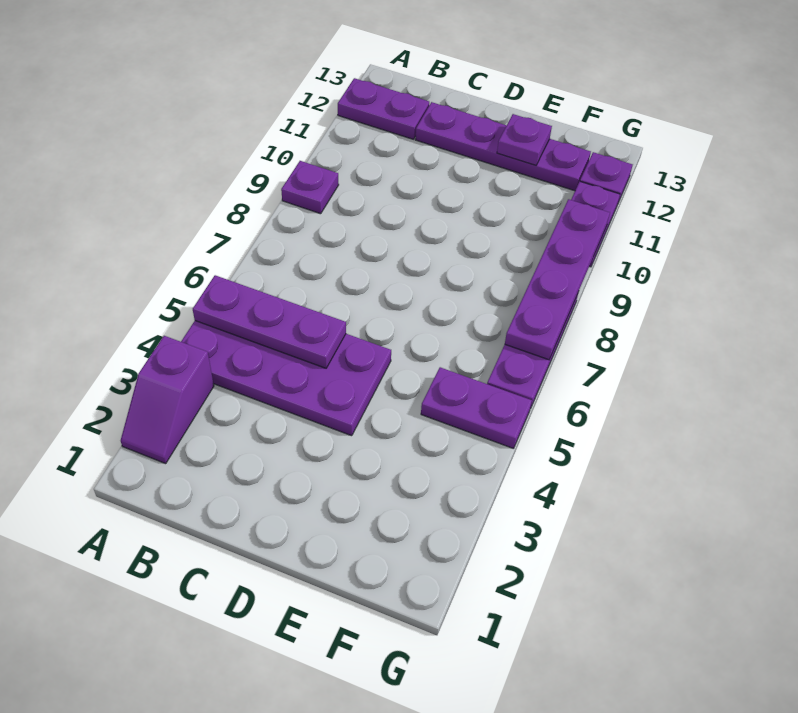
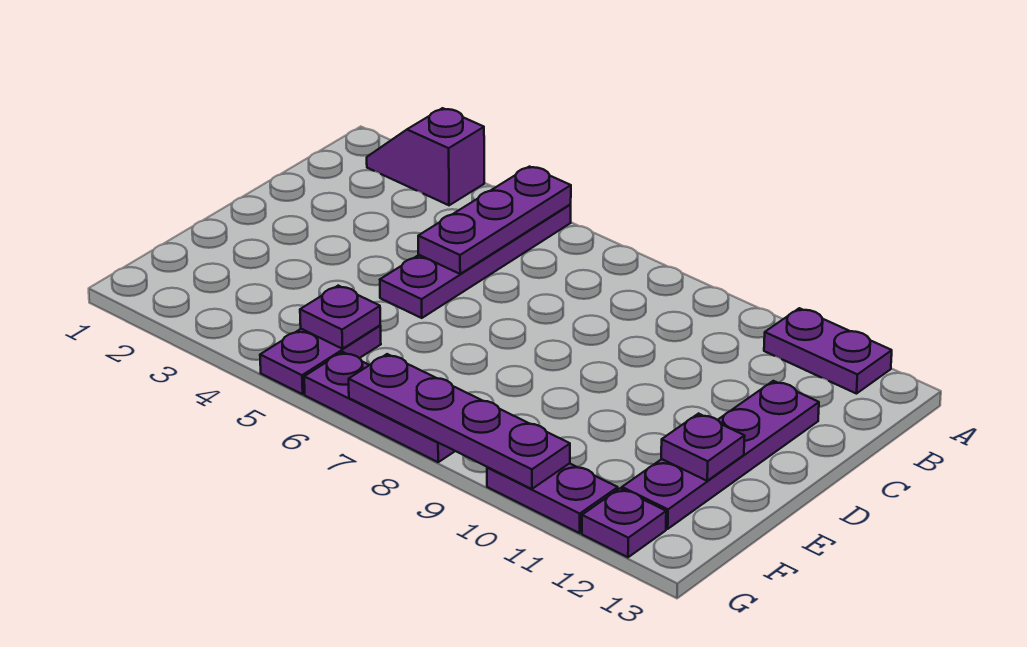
purple plate A4:D5 level 1 -> purple plate A5:D5 level 1
purple plate A9 level 1 -> purple plate F5 level 2
purple plate A12:B12 level 1 -> purple plate A11:A12 level 1

